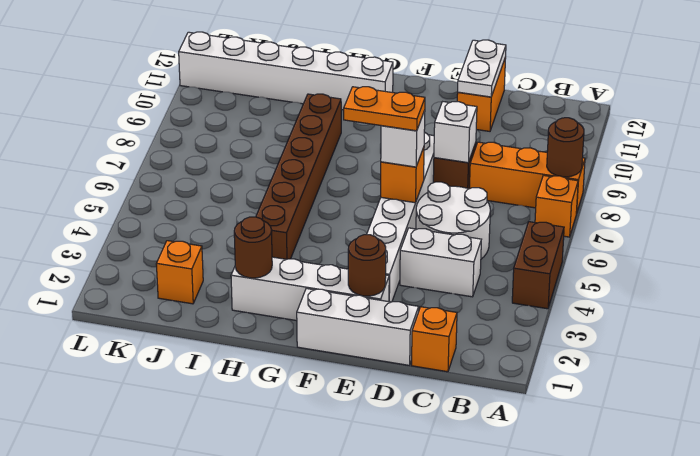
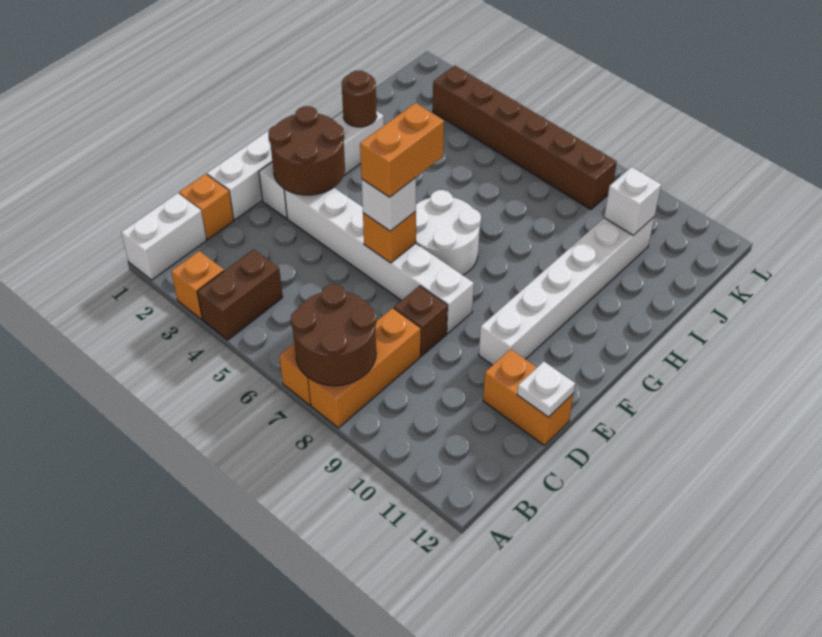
brown brick A4:A5 level 1 -> brown brick A4:B4 level 1
brown round brick A8 level 2 -> brown round brick A7:B8 level 2
white brick C4:D4 level 1 -> white brick A1:B1 level 1
white round brick C5:D6 level 1 -> white round brick F6:G7 level 1
white brick D8 level 2 -> white brick J10 level 2
white plate D11:D12 level 2 -> white plate D12 level 2
brown round brick E2 level 2 -> brown round brick E2:F3 level 2
orange plate E6:F6 level 4 -> orange brick E6:F6 level 4
white brick G11:L11 level 1 -> white brick E10:J10 level 1
brown brick H4:H9 level 1 -> brown brick K3:K8 level 1
orange brick J2 level 1 -> orange brick A3 level 1

